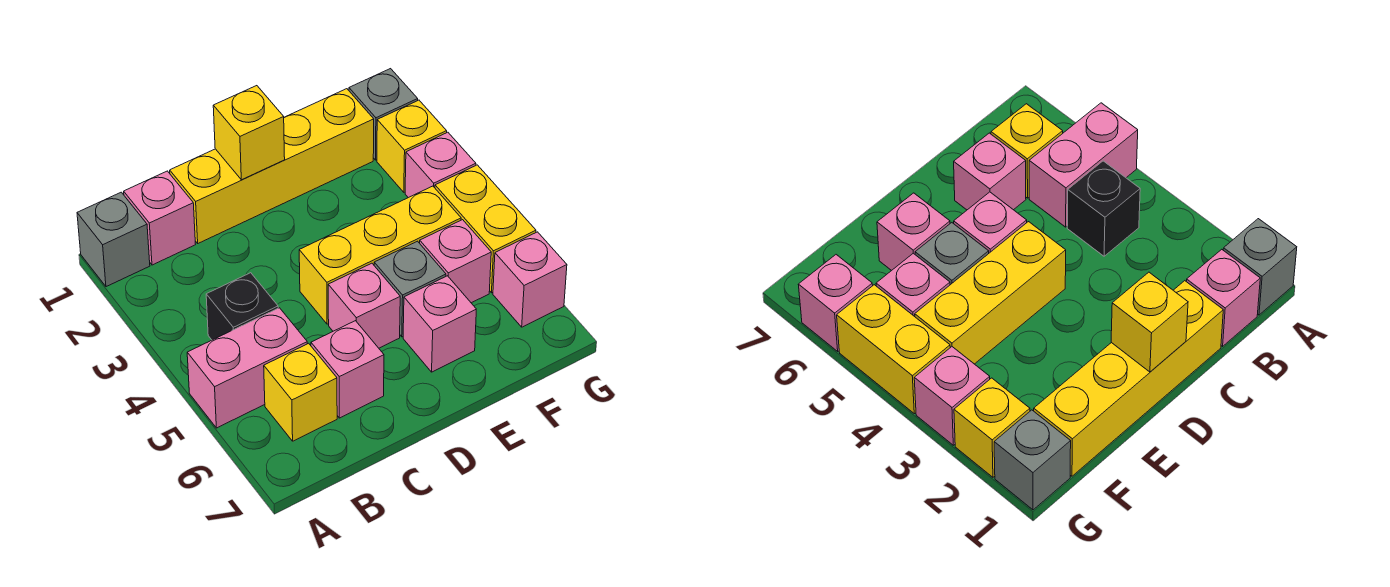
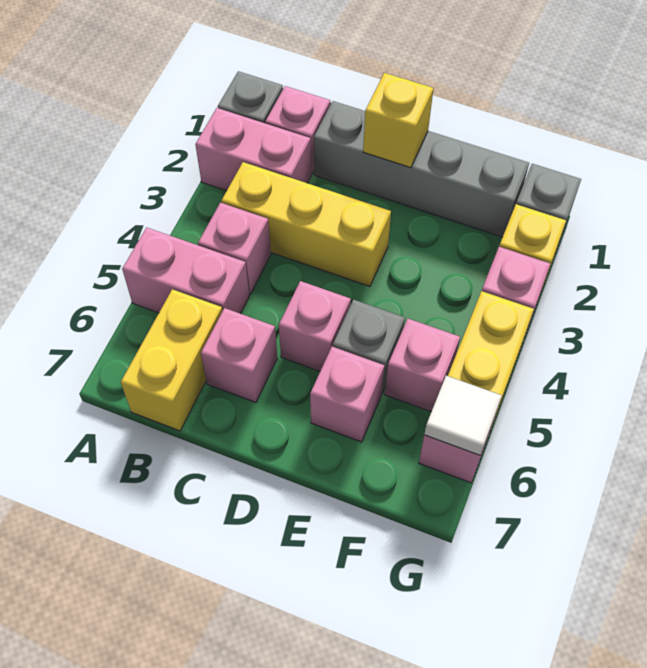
none -> pink brick A2:B2 level 1
black brick B4 level 1 -> pink brick B4 level 1
yellow brick B6 level 1 -> yellow brick B6:B7 level 1
yellow brick C1:F1 level 1 -> grey brick C1:F1 level 1
yellow brick D4:F4 level 1 -> yellow brick B3:D3 level 1
none -> white tile G6 level 2

